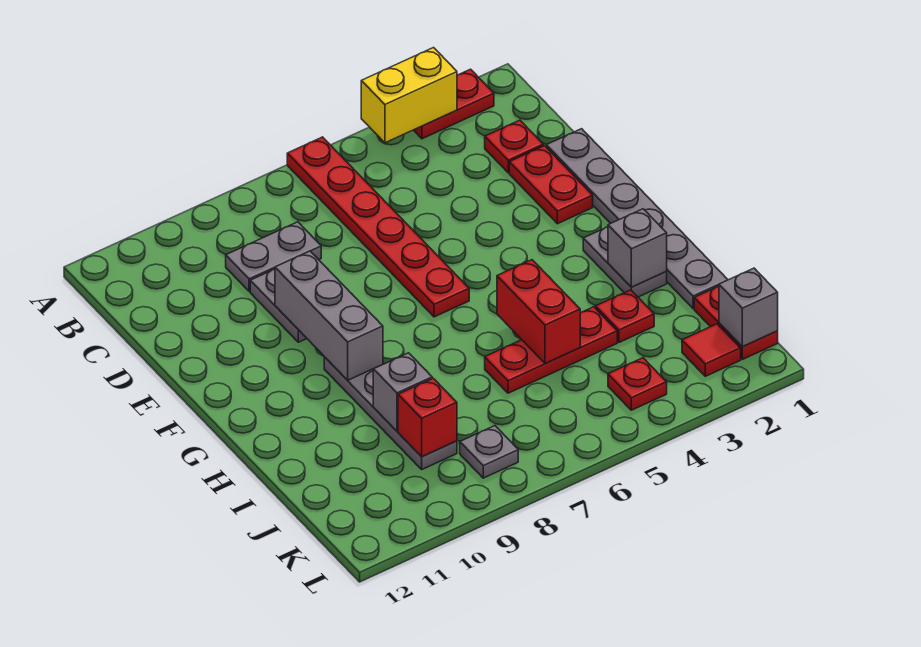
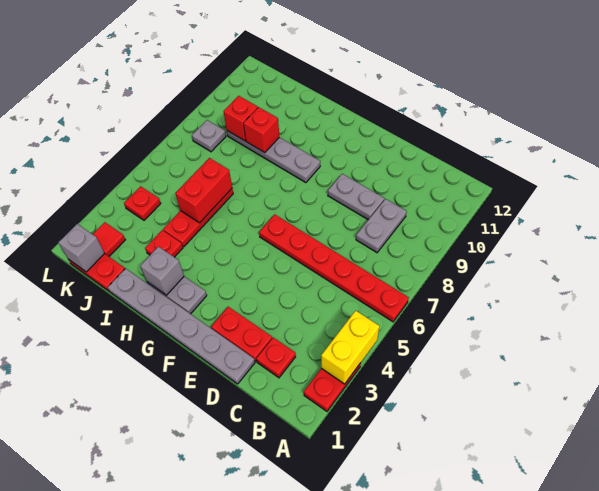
grey brick E9:G9 level 2 -> none
red brick H5:I5 level 2 -> red brick I5:I6 level 2
grey brick I9 level 2 -> red brick I9 level 2

